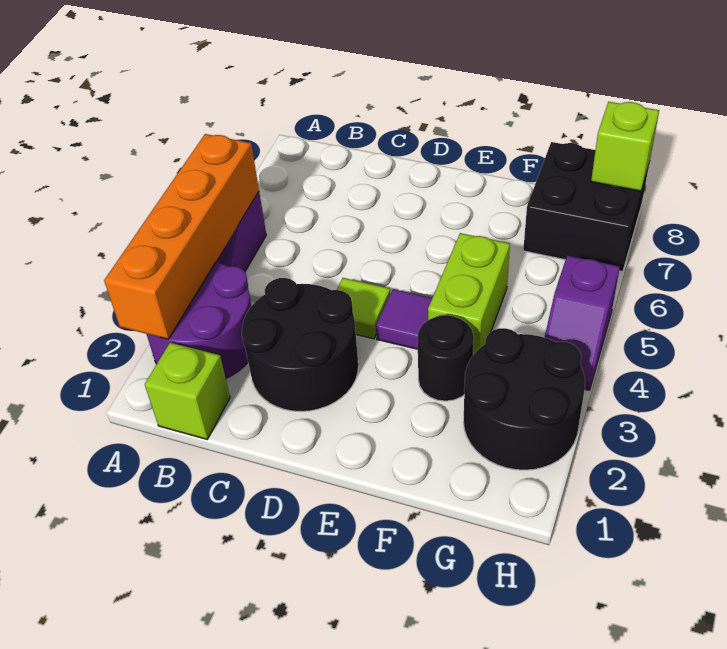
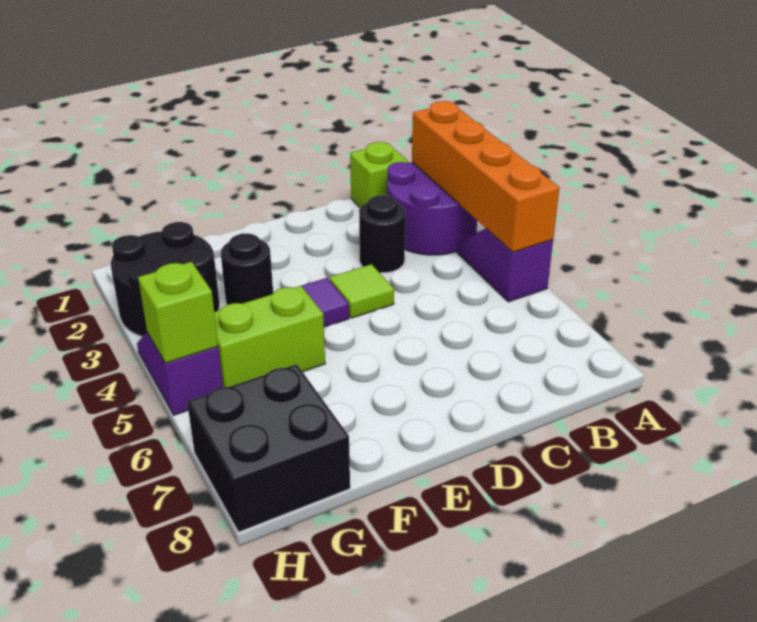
black round brick C2:D3 level 1 -> black round brick C3 level 1
lime brick F4:F5 level 1 -> lime brick F5:G5 level 1
lime brick H8 level 2 -> lime brick H5 level 2

